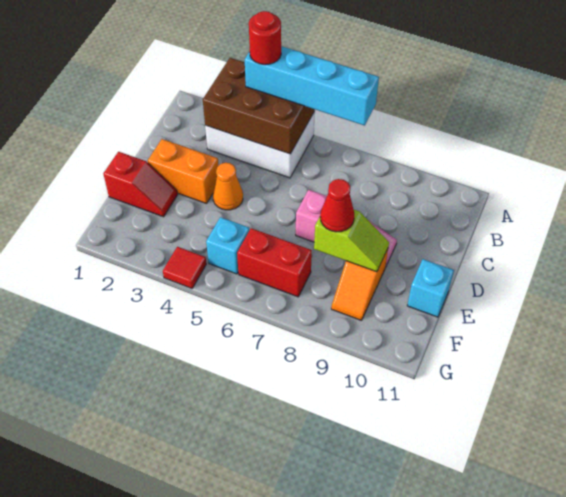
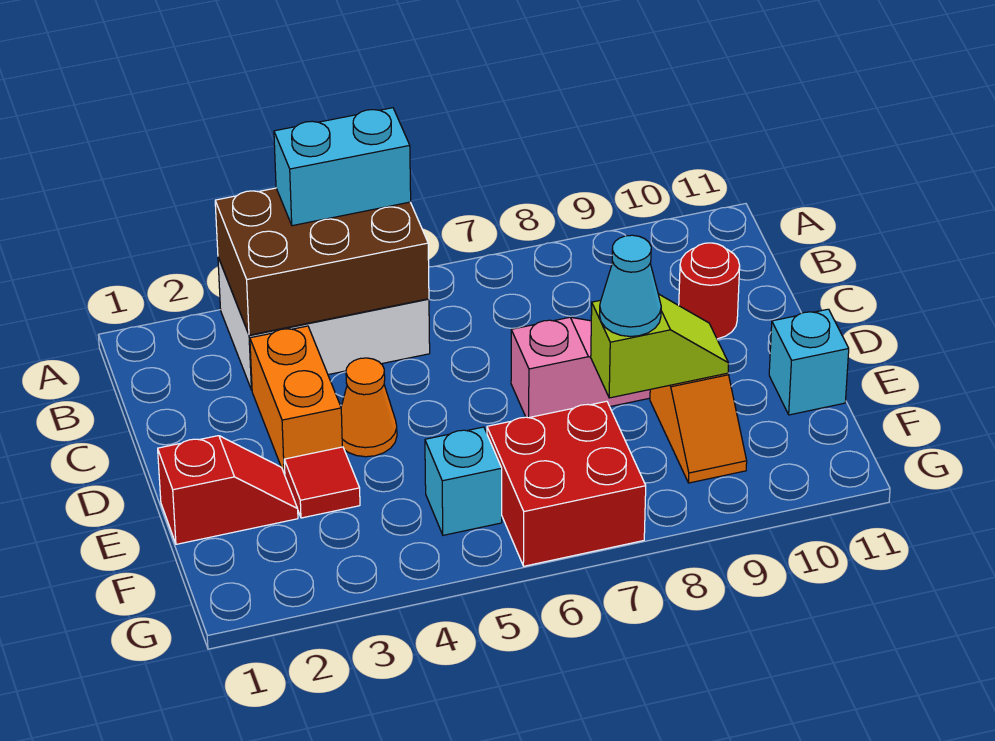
cyan brick A4:A7 level 3 -> cyan brick A4:A5 level 3
red round brick A4 level 4 -> red round brick C10 level 1
orange brick D2:D3 level 1 -> orange brick C3:D3 level 1
red cone E8 level 3 -> cyan cone E8 level 3
red brick F6:F7 level 1 -> red brick F6:G7 level 1
red tile G4 level 1 -> red tile E3 level 1

